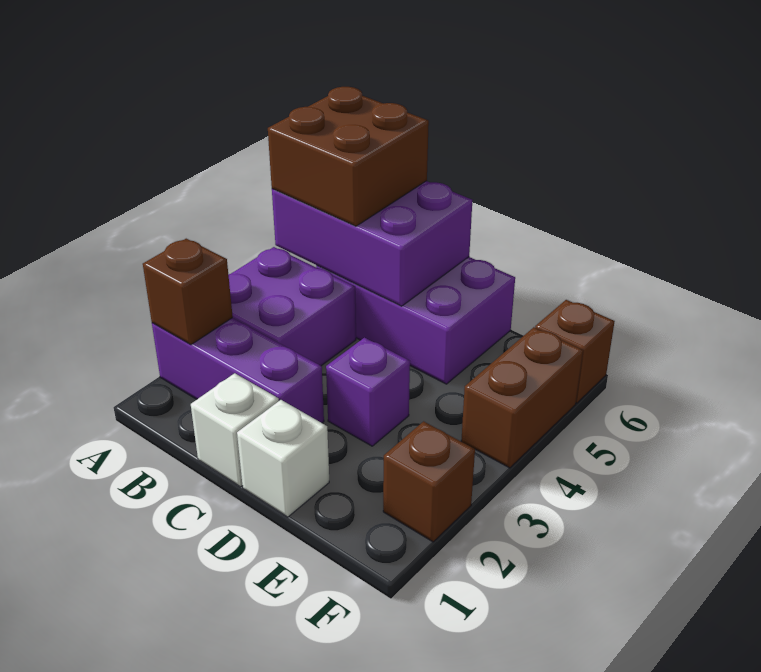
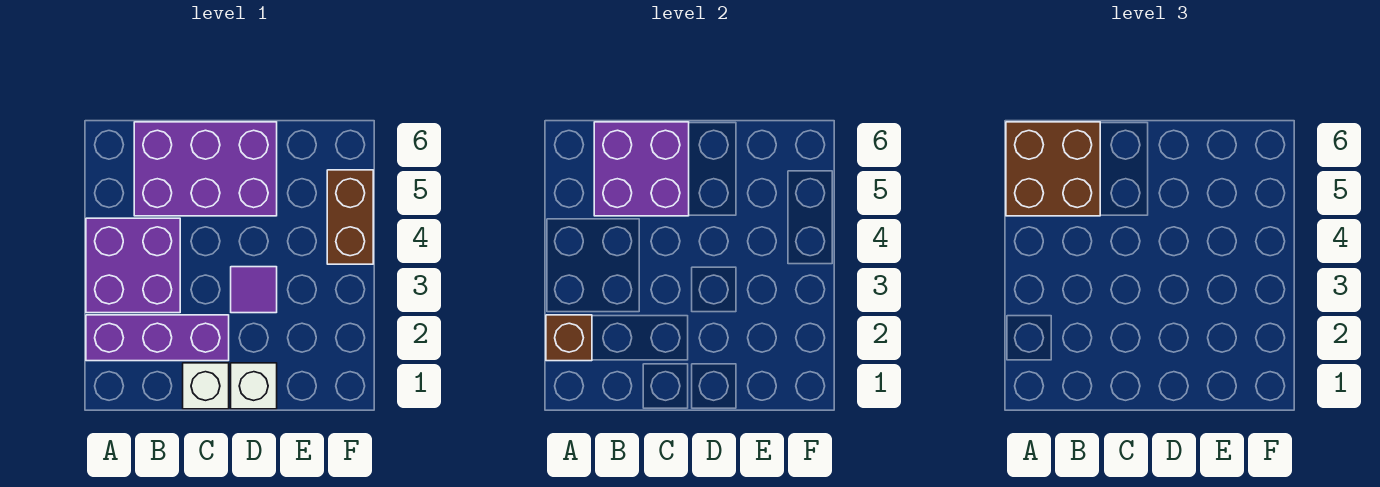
purple brick A5:C6 level 2 -> purple brick B5:C6 level 2
purple brick D3 level 1 -> purple tile D3 level 1
brown brick F2 level 1 -> none
brown brick F6 level 1 -> none

